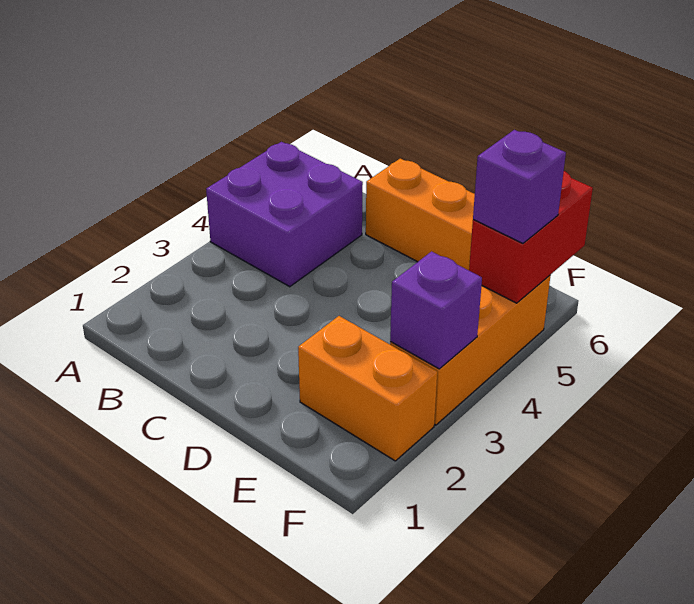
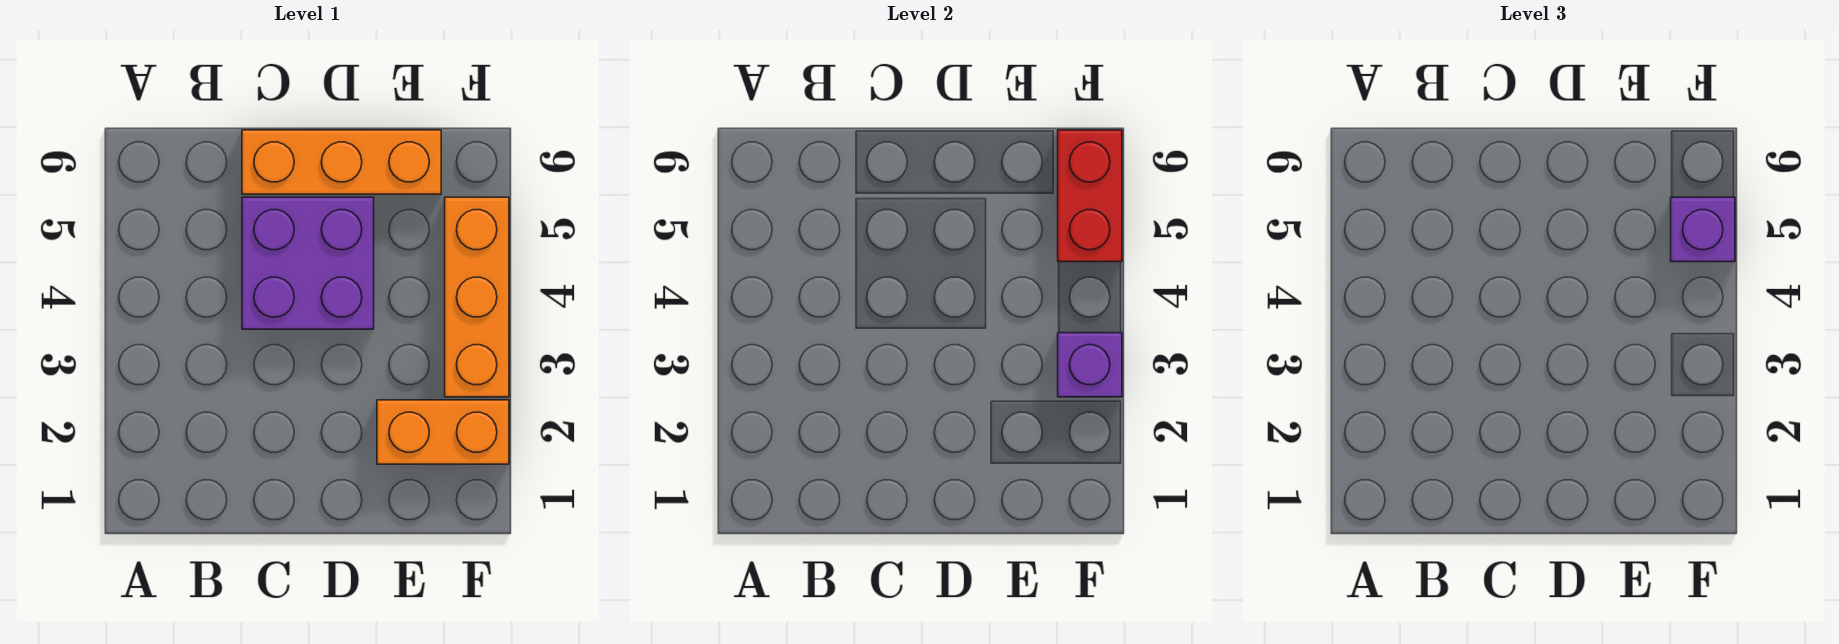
purple brick A4:B5 level 1 -> purple brick C4:D5 level 1

